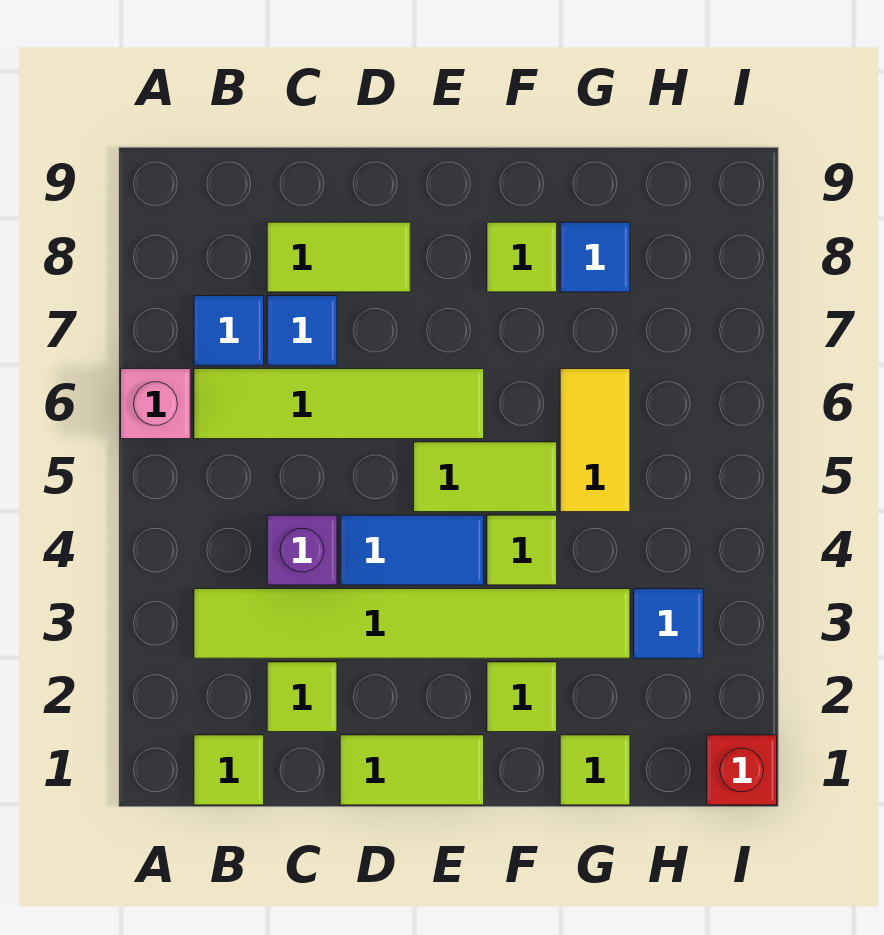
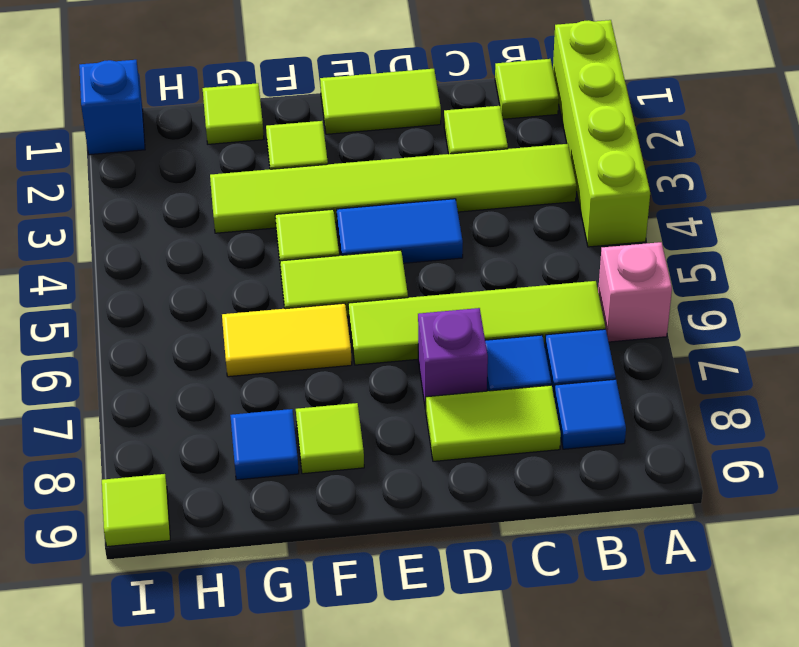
none -> lime brick A1:A4 level 1
purple brick C4 level 1 -> purple brick D7 level 1
yellow tile G5:G6 level 1 -> yellow tile F6:G6 level 1
blue tile H3 level 1 -> blue tile B8 level 1
red brick I1 level 1 -> blue brick I1 level 1
none -> lime tile I9 level 1

